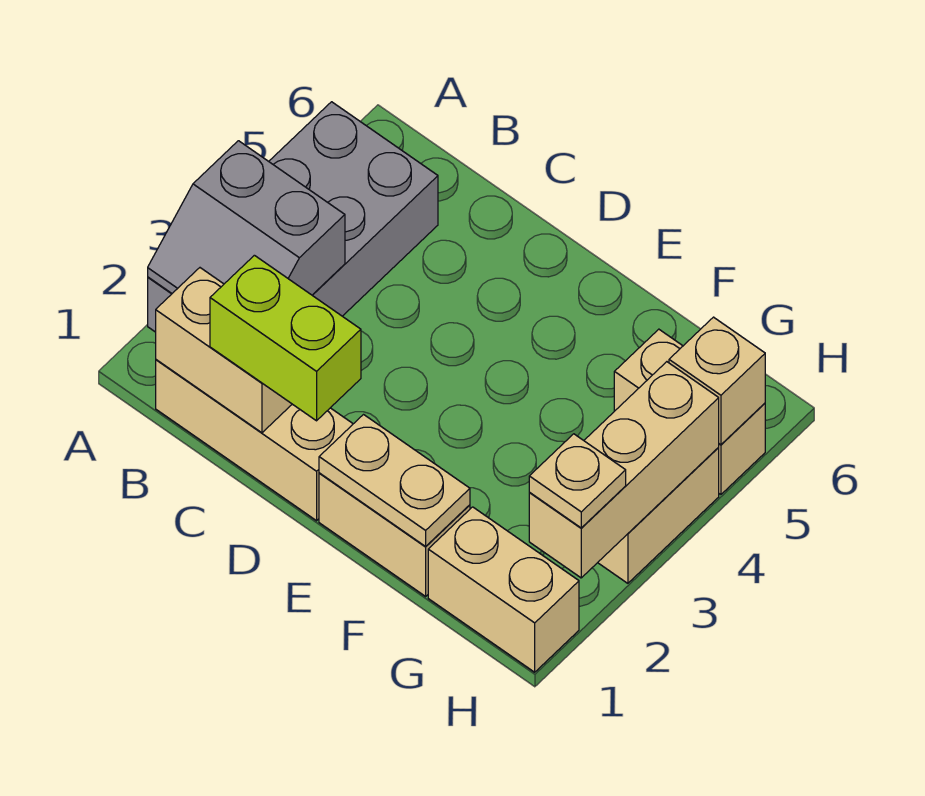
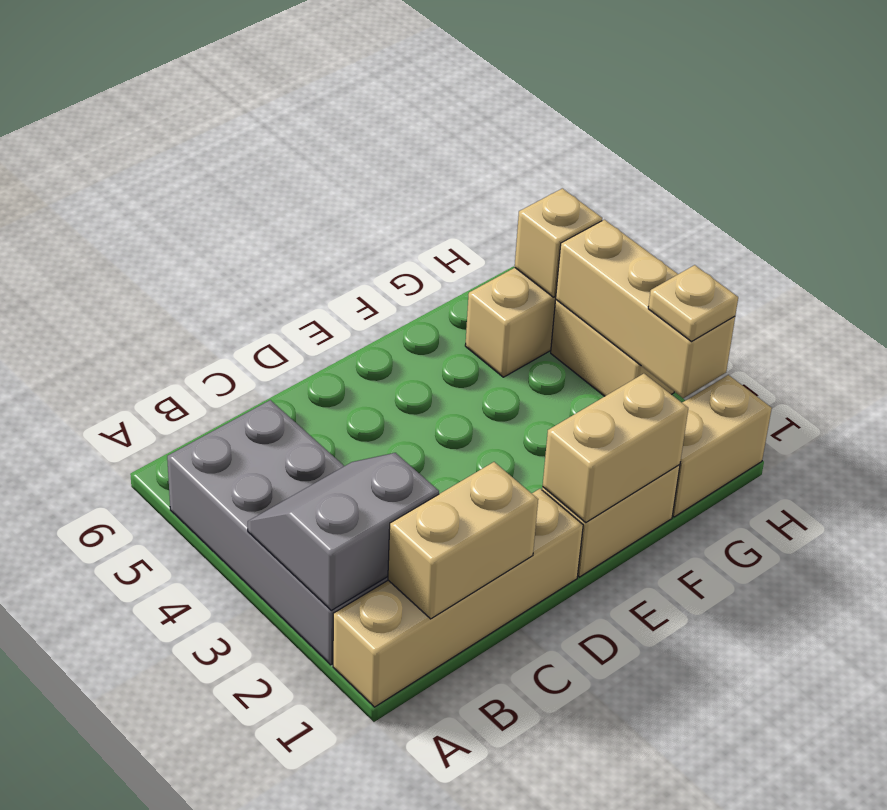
grey slope A2:B3 level 2 top 3 -> grey slope A2:B3 level 2 top 2
tan brick B1:D1 level 1 -> tan brick A1:D1 level 1
lime brick C1:D1 level 3 -> none
tan plate E1:F1 level 2 -> tan brick E1:F1 level 2

